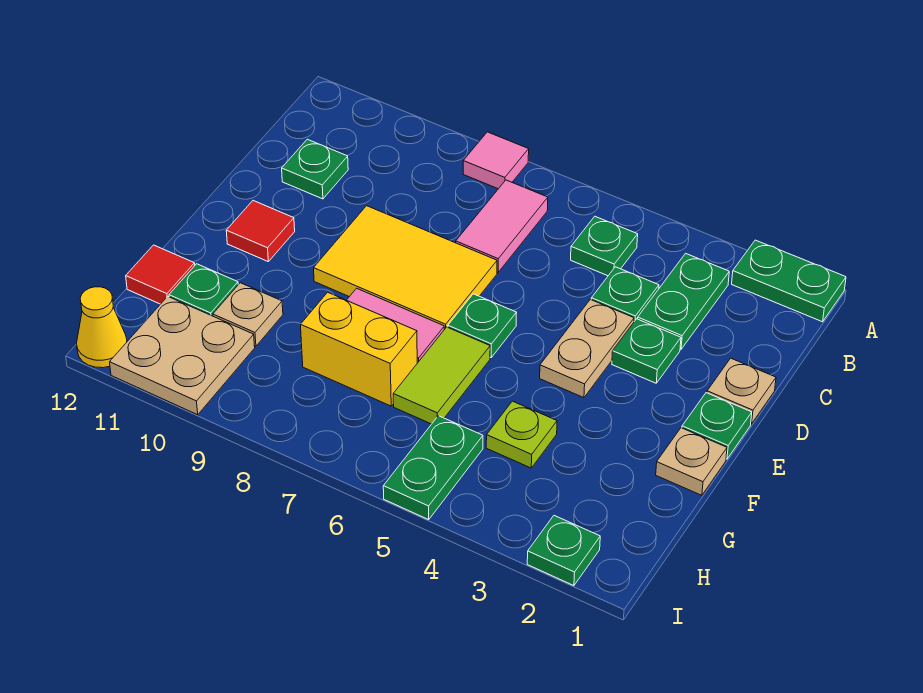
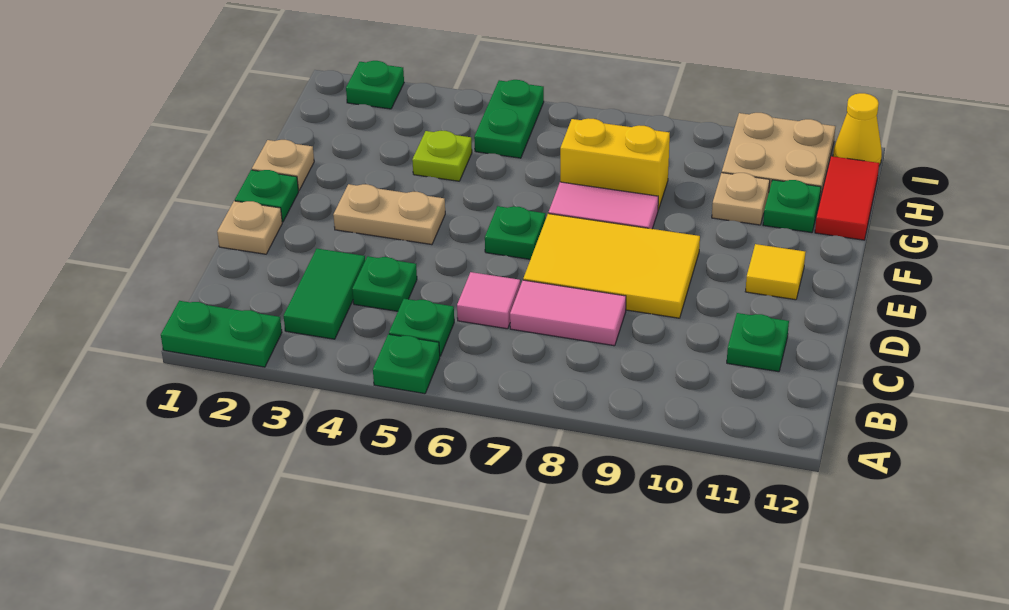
pink tile A8 level 1 -> pink tile C6 level 1
green plate B3:C3 level 1 -> green tile B3:C3 level 1
pink tile B7:C7 level 1 -> pink tile C7:C8 level 1
green plate D3 level 1 -> green plate A5 level 1
tan plate D4:E4 level 1 -> tan plate E3:E4 level 1
red tile E11 level 1 -> yellow tile E11 level 1
lime tile F6:G6 level 1 -> none
red tile G12 level 1 -> red tile G12:H12 level 1

